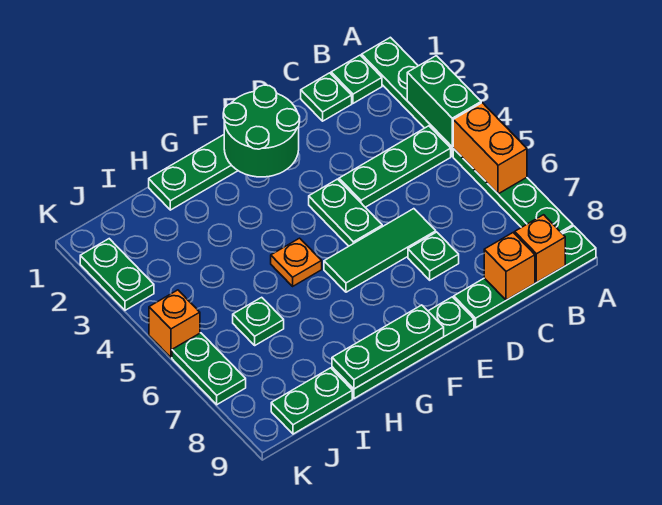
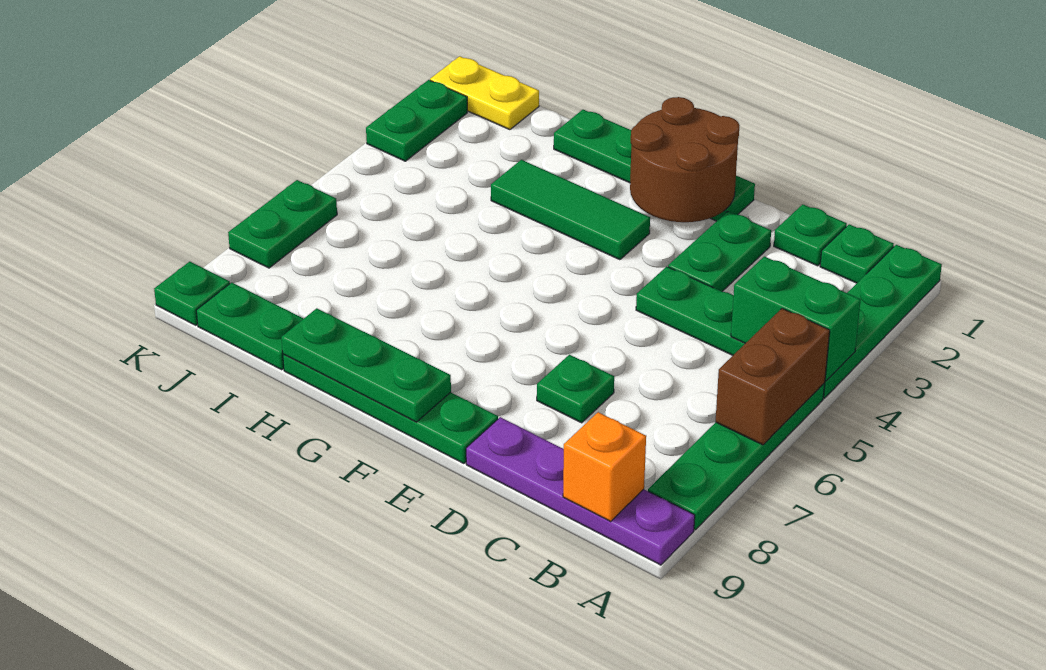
green brick A3:A4 level 2 -> green brick A4:B4 level 2
orange brick A5:A6 level 2 -> brown brick A5:A6 level 2
green plate A9:D9 level 1 -> purple plate A9:D9 level 1
orange brick C9 level 2 -> none
green tile D6:F6 level 1 -> green tile F3:H3 level 1
green round brick E1:F2 level 2 -> brown round brick E1:F2 level 2
green plate E4:E5 level 1 -> green plate D2:D3 level 1
orange plate G5 level 1 -> none
green plate I6 level 1 -> green plate K9 level 1
none -> yellow plate J1:K1 level 1
orange brick K5 level 1 -> none

